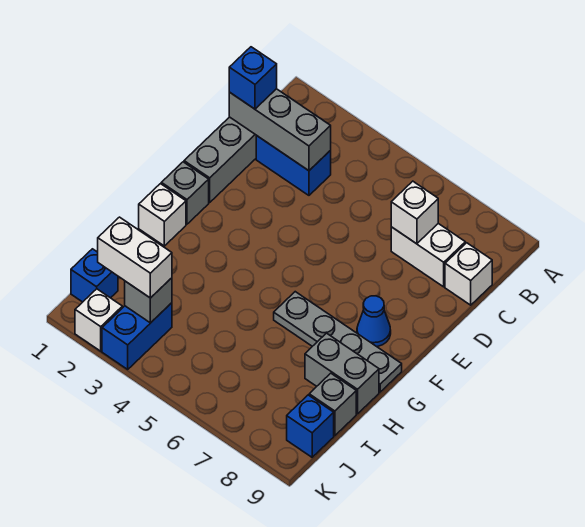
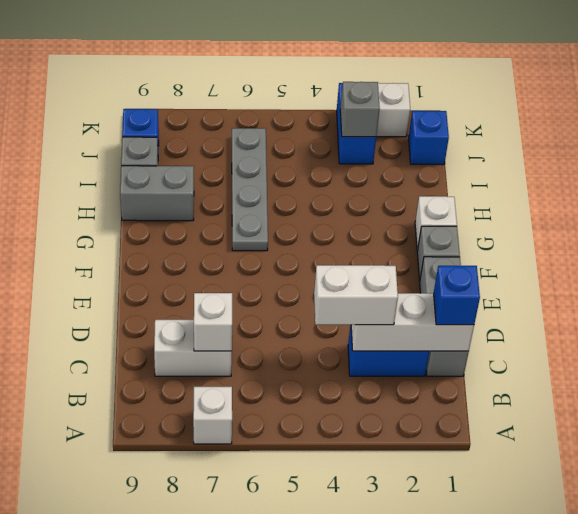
grey brick C1:C3 level 2 -> white brick C1:C3 level 2
white brick C9 level 1 -> white brick A7 level 1
blue cone F8 level 1 -> none
grey plate G6:G9 level 1 -> grey plate G6:J6 level 1
white brick J2:J3 level 3 -> white brick C3:C4 level 3

